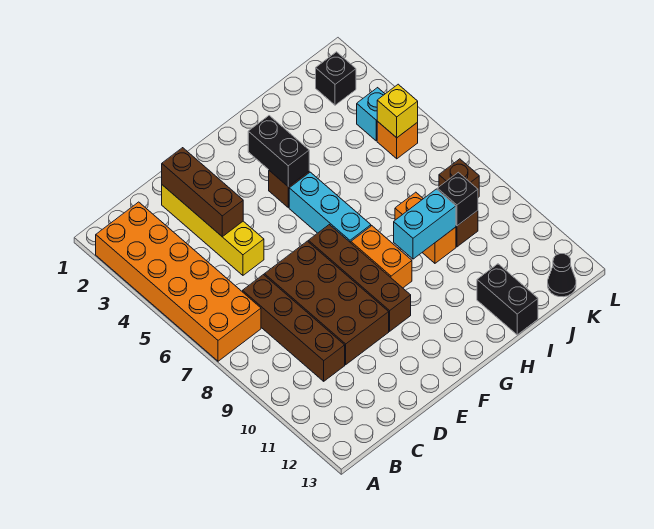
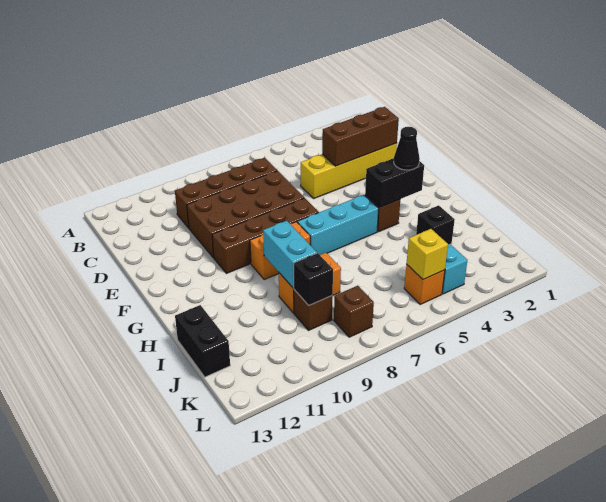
orange brick A2:B7 level 1 -> none
black brick I12:I13 level 1 -> black brick I13:J13 level 1
black brick K2 level 1 -> black brick I3 level 1
black cone K13 level 1 -> black cone G3 level 3

